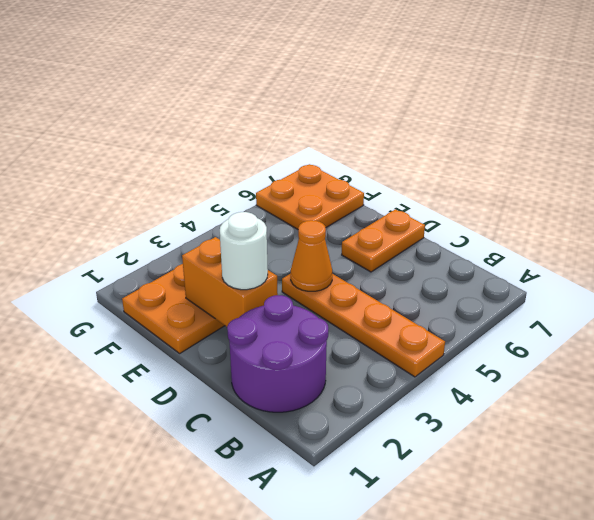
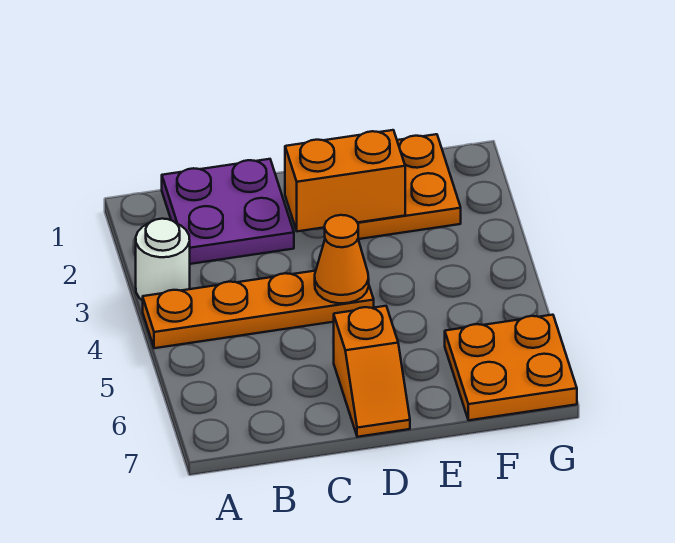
purple round brick B1:C2 level 1 -> purple plate B1:C2 level 1
white round brick D2 level 3 -> white round brick A3 level 1
orange plate D6:D7 level 1 -> orange slope D6:D7 level 1 top 6

